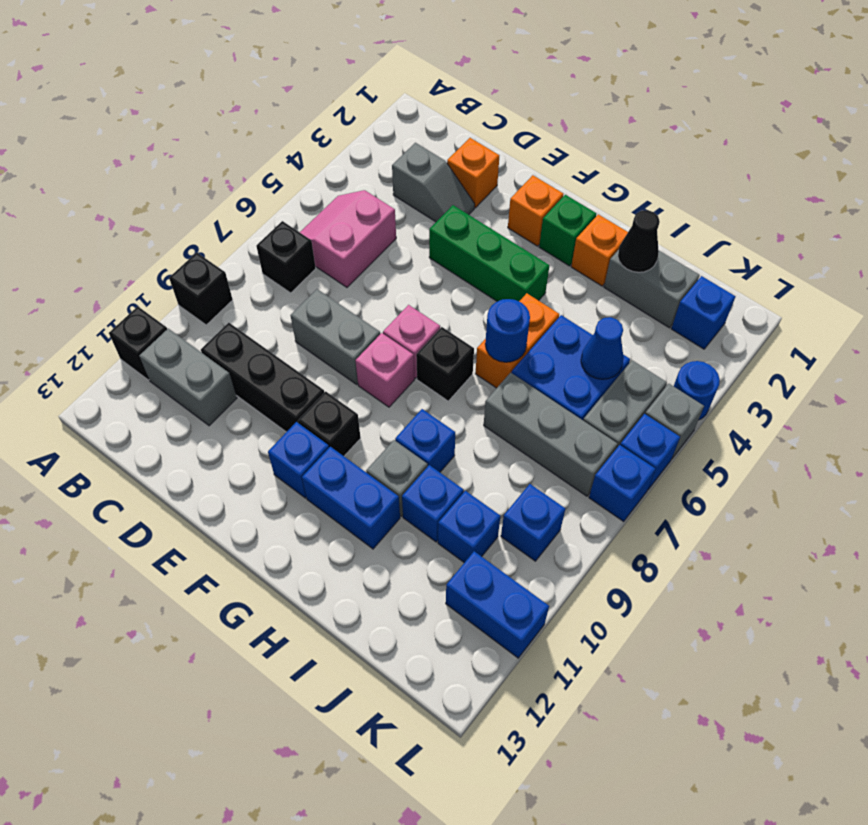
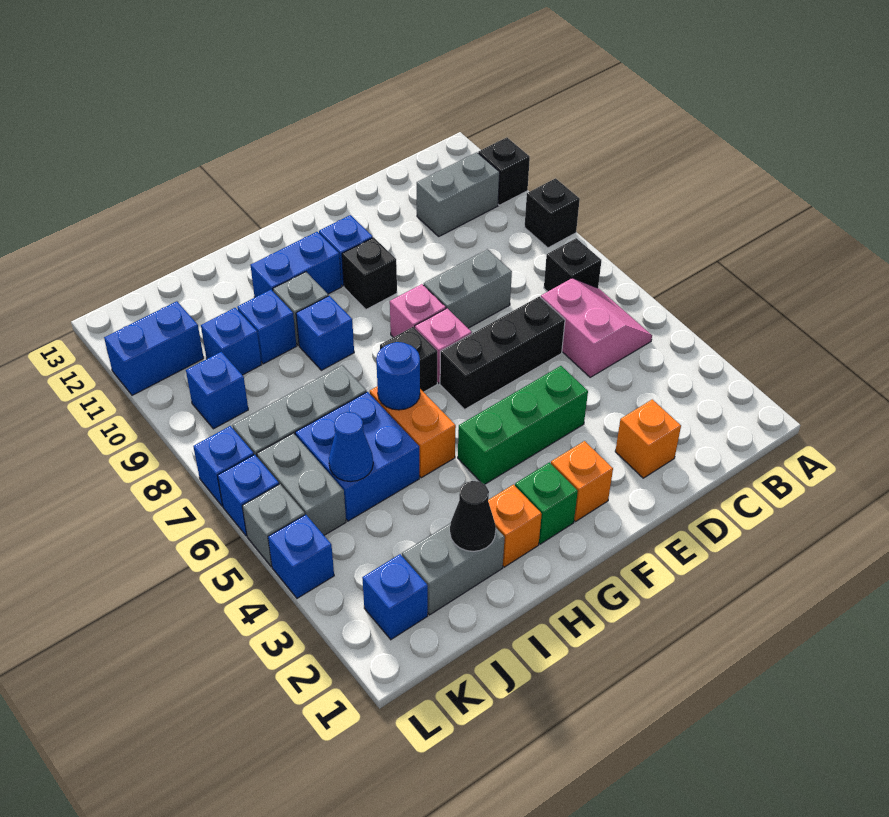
grey slope C3:D3 level 1 top C -> none
black brick C10:E10 level 1 -> black brick D6:F6 level 1
blue round brick L4 level 1 -> blue brick L4 level 1

